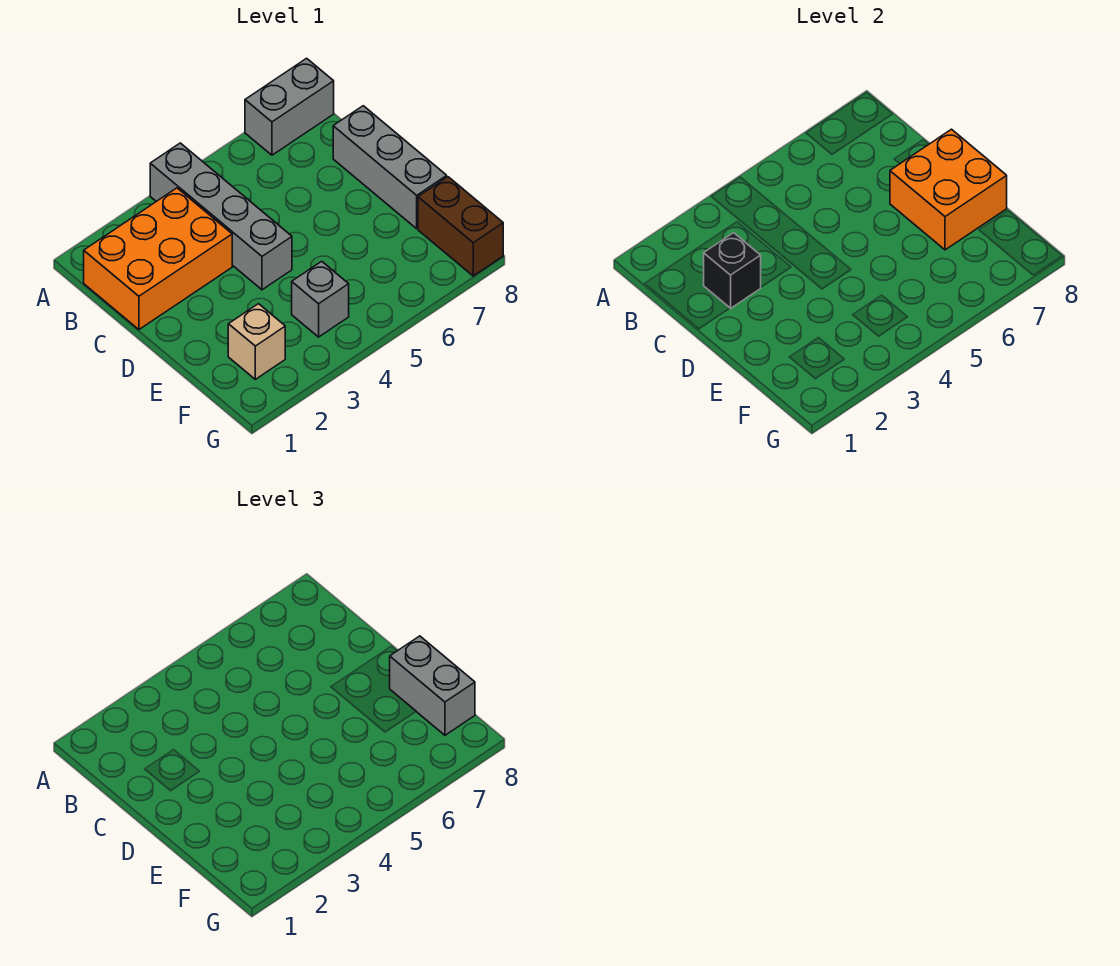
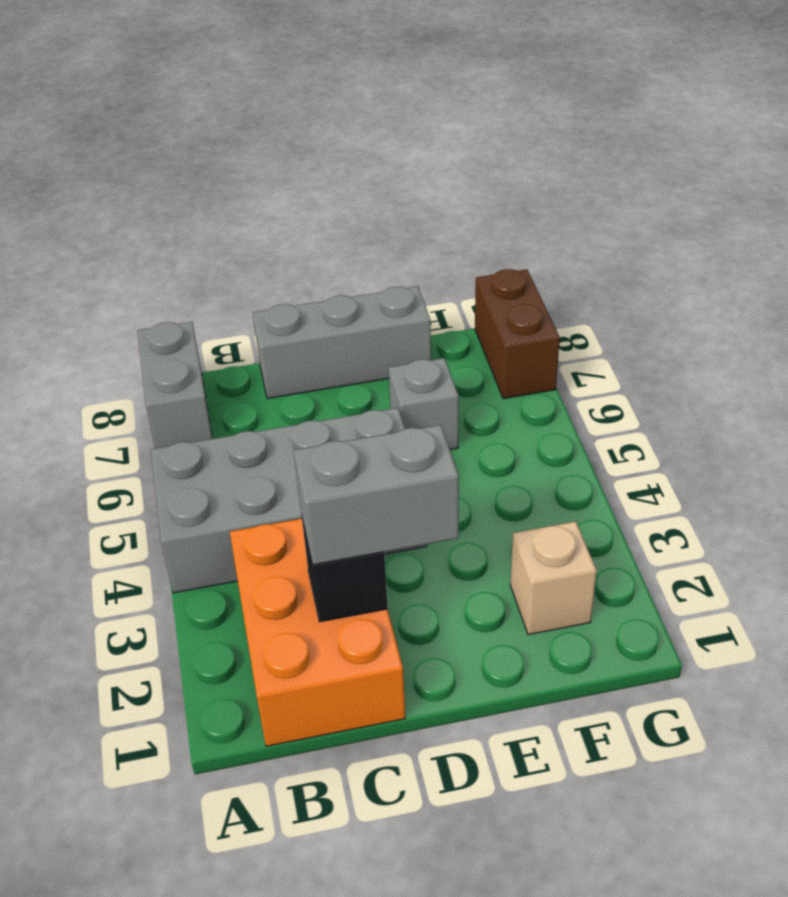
grey brick A4:D4 level 1 -> grey brick A4:D5 level 1
orange brick D7:E8 level 2 -> none
grey brick E8:F8 level 3 -> grey brick C2:D2 level 3
grey brick F4 level 1 -> grey brick E6 level 1
brown brick F8:G8 level 1 -> brown brick G7:G8 level 1

